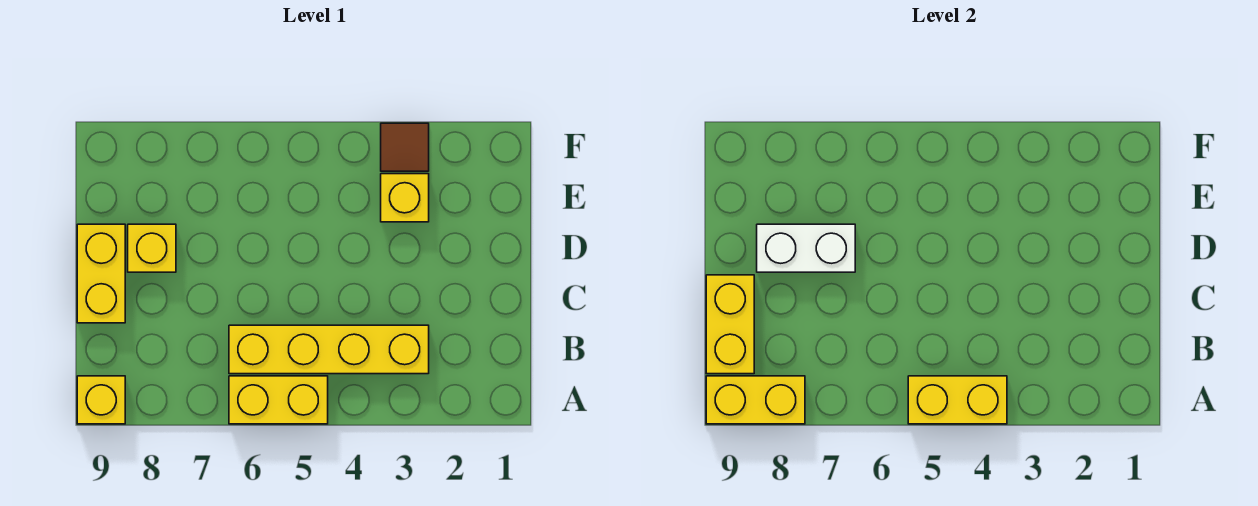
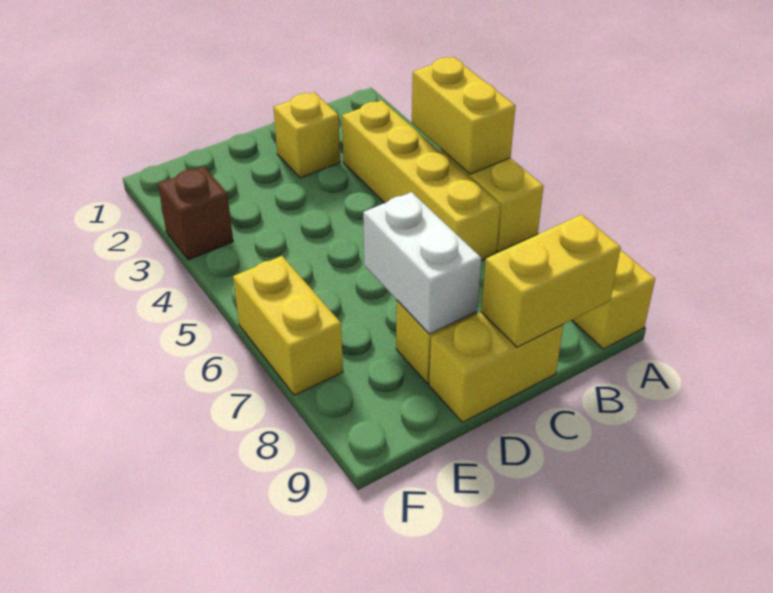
yellow brick A8:A9 level 2 -> yellow brick F6:F7 level 1
yellow brick E3 level 1 -> yellow brick C2 level 1
brown tile F3 level 1 -> brown brick F3 level 1

